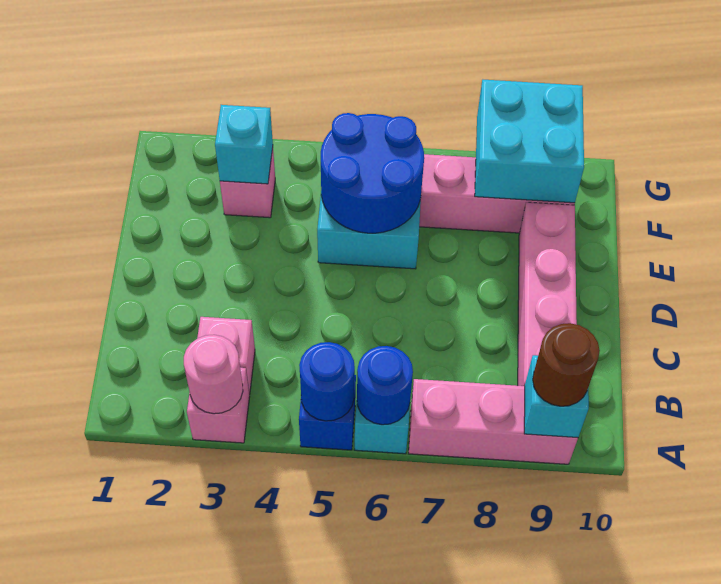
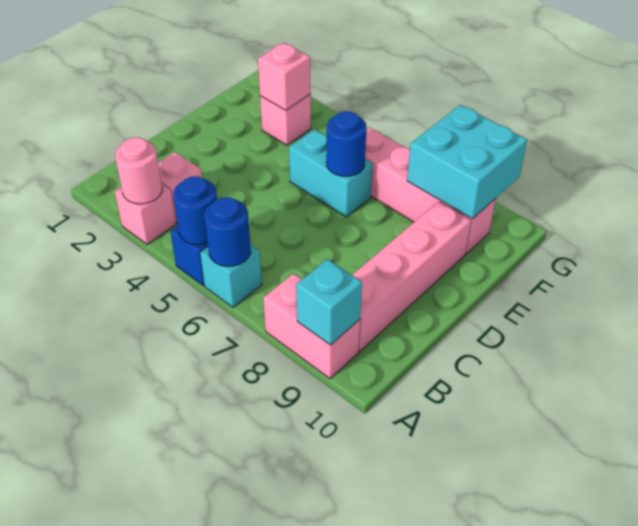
pink brick A7:A9 level 1 -> pink brick A8:A9 level 1
brown round brick A9 level 3 -> none
blue round brick E5:F6 level 2 -> blue round brick E6 level 2
cyan brick F3 level 2 -> pink brick F3 level 2

